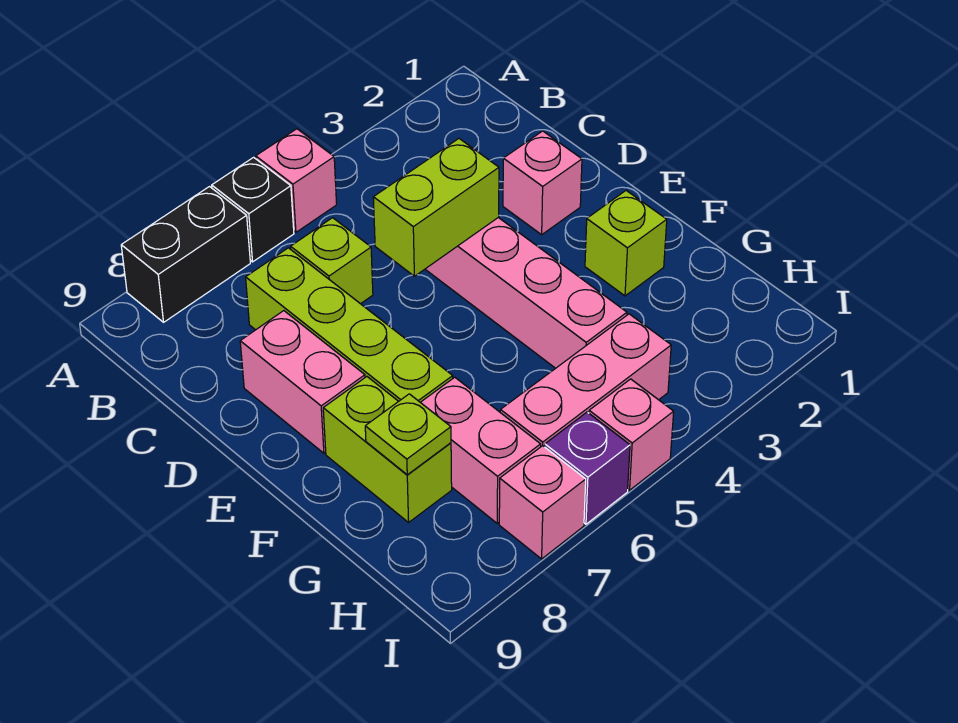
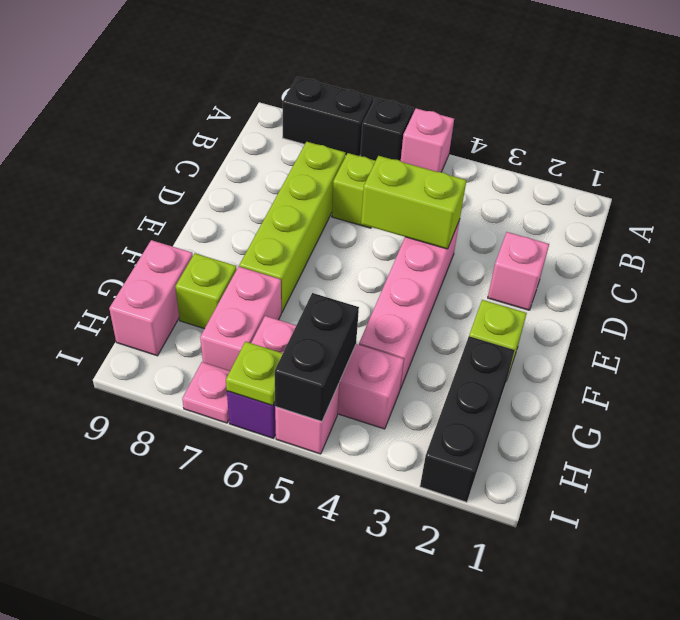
pink brick D8:E8 level 1 -> pink brick G9:H9 level 1
lime brick F8:G8 level 1 -> lime brick G8 level 1
none -> black brick G2:I2 level 1
lime plate G8 level 2 -> lime plate I6 level 2
none -> black brick H5:I5 level 2
pink brick I7 level 1 -> pink plate I7 level 1

